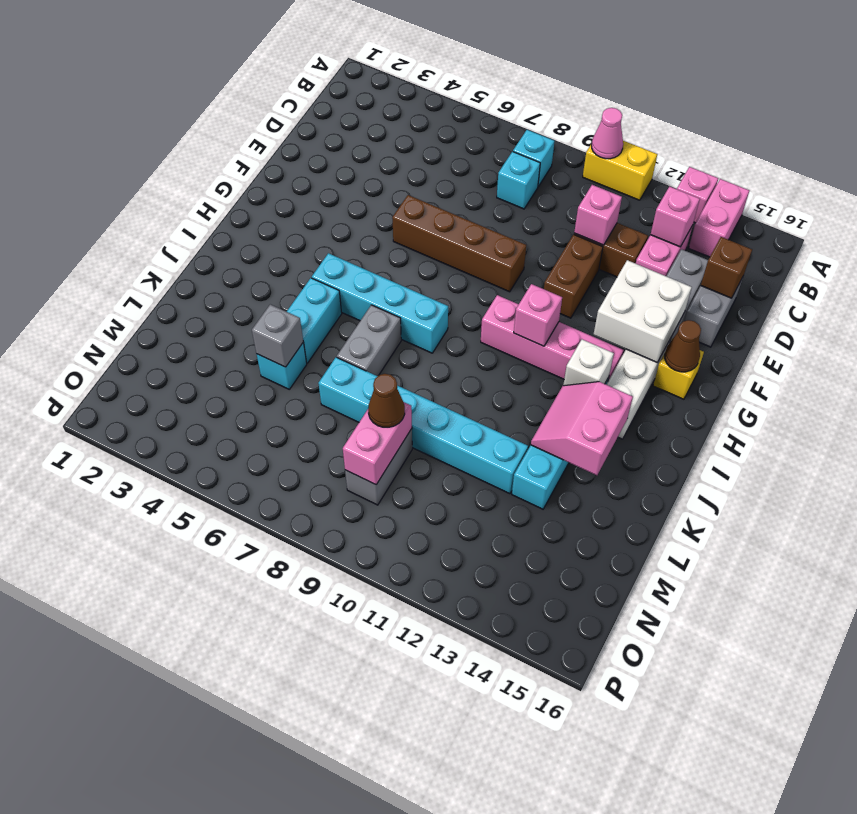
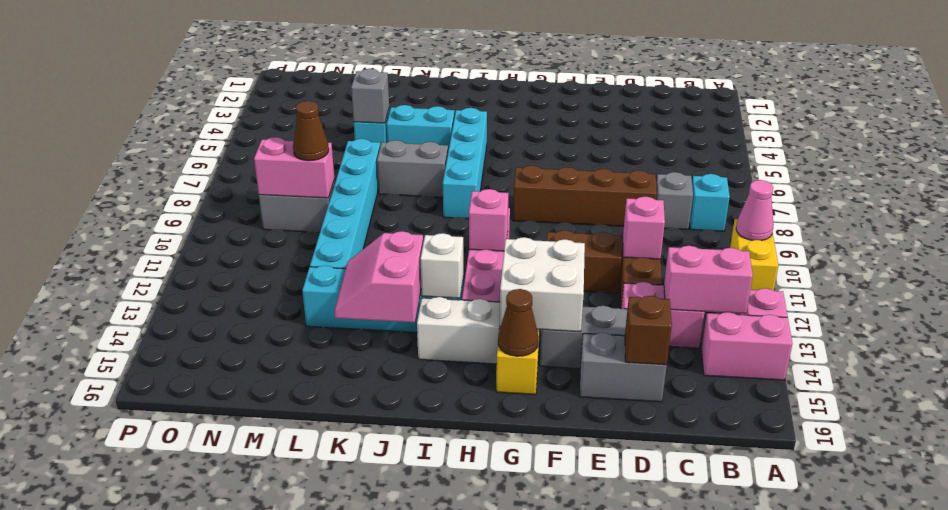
cyan brick C8 level 1 -> grey brick C8 level 1
pink brick C13 level 2 -> pink brick B13:C13 level 2
brown brick F6:F9 level 1 -> brown brick D8:G8 level 1
pink slope J13:K14 level 2 top 14 -> pink slope J13:K14 level 2 top J

